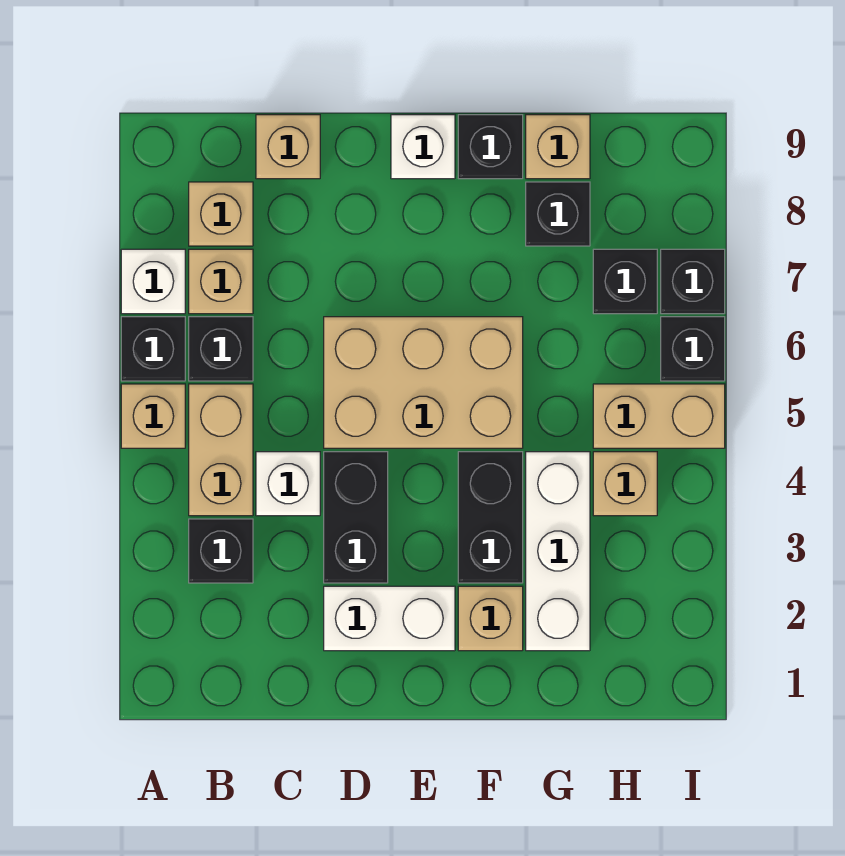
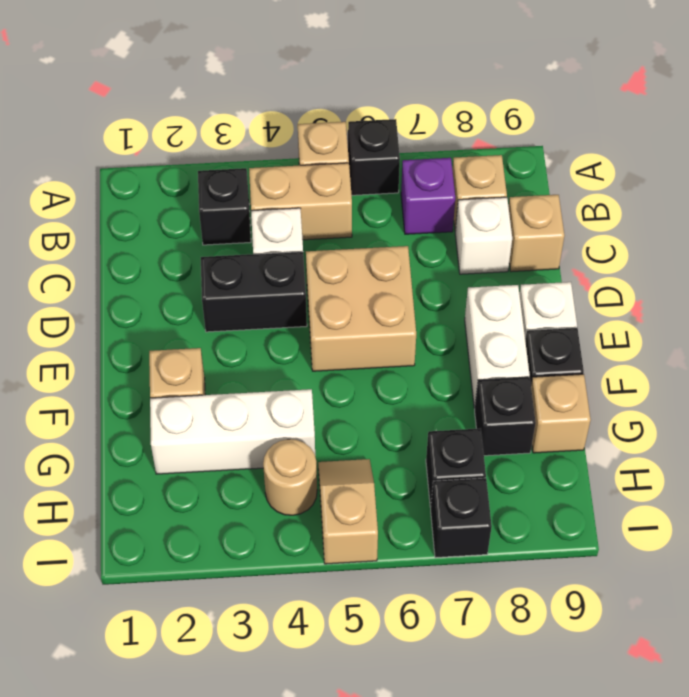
white brick A7 level 1 -> white brick C8 level 1
black brick B6 level 1 -> none
tan brick B7 level 1 -> purple brick B7 level 1
white brick D2:E2 level 1 -> white brick E8:F8 level 1
tan brick D5:F6 level 1 -> tan brick D5:E6 level 1
black brick F3:F4 level 1 -> none
tan brick H4 level 1 -> tan round brick H4 level 1
tan brick H5:I5 level 1 -> tan slope H5:I5 level 1 top I
black brick I6 level 1 -> none

